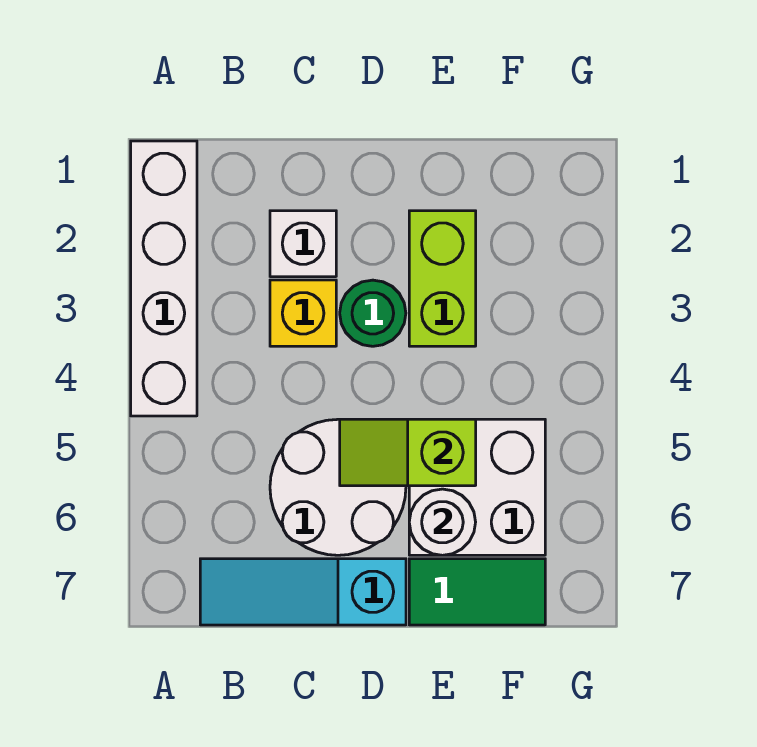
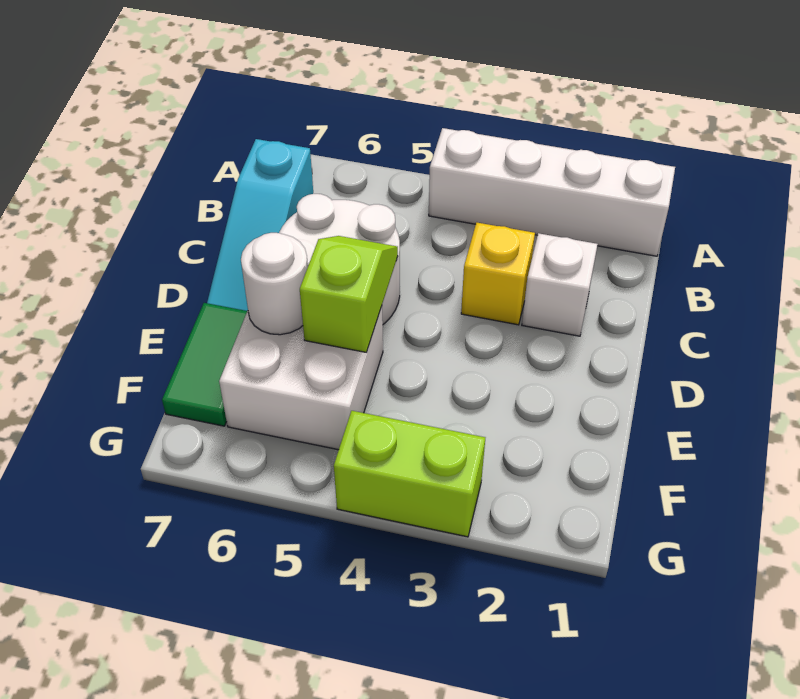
cyan slope B7:D7 level 1 top D -> cyan slope B7:D7 level 1 top B
green round brick D3 level 1 -> none
lime brick E2:E3 level 1 -> lime brick G3:G4 level 1

